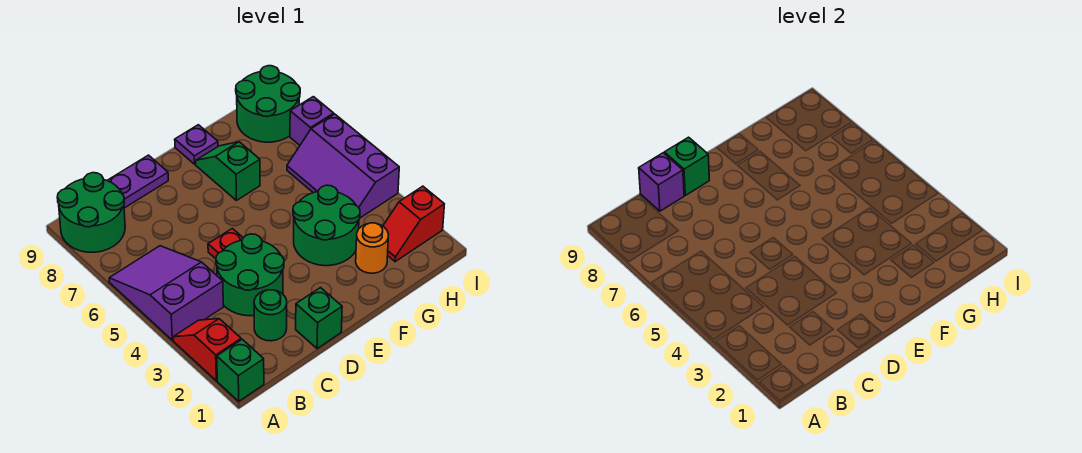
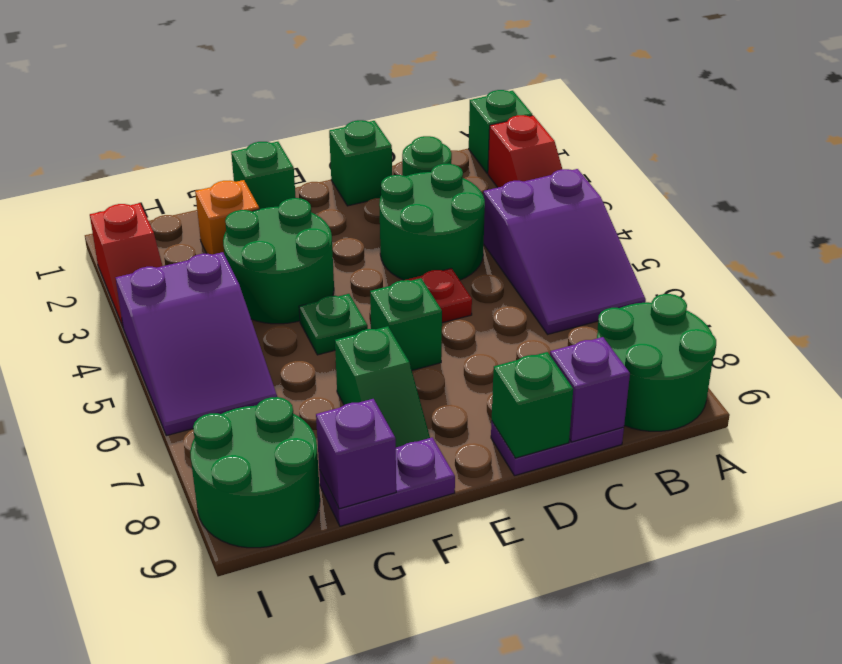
none -> green brick E6 level 1
none -> green brick F1 level 1
none -> green plate F5 level 1
purple plate F9 level 1 -> purple plate F9:G9 level 1
orange round brick G2 level 1 -> orange brick G2 level 1
red slope H2:I2 level 1 top I -> red slope I2:I3 level 1 top 2
purple slope H4:I6 level 1 top I -> purple slope H4:I6 level 1 top 4
purple brick I7 level 1 -> purple brick G9 level 2

